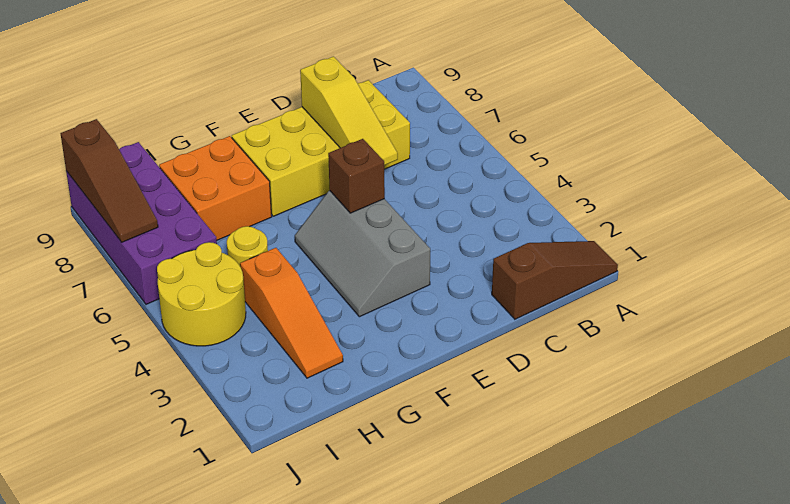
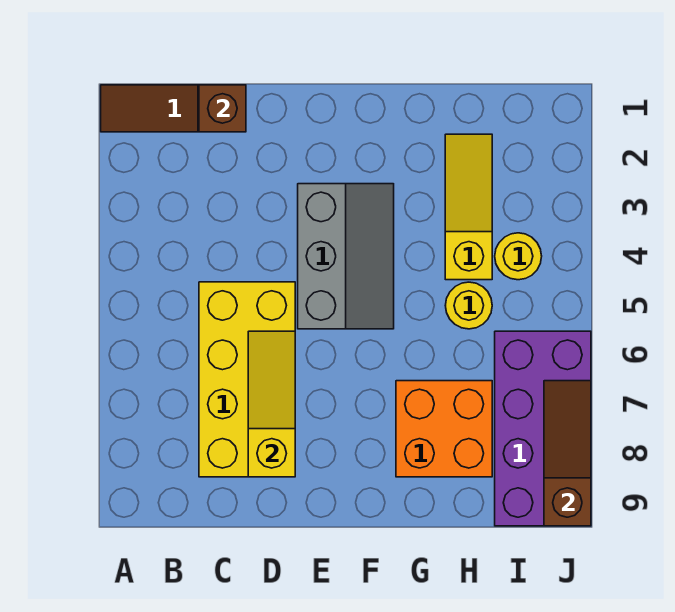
yellow brick C7:F8 level 1 -> yellow brick C5:D8 level 1
brown brick E5 level 2 -> brown brick C1 level 2
orange slope H2:H4 level 1 top 4 -> yellow slope H2:H4 level 1 top 4
yellow round brick I4:J5 level 1 -> yellow round brick I4 level 1

